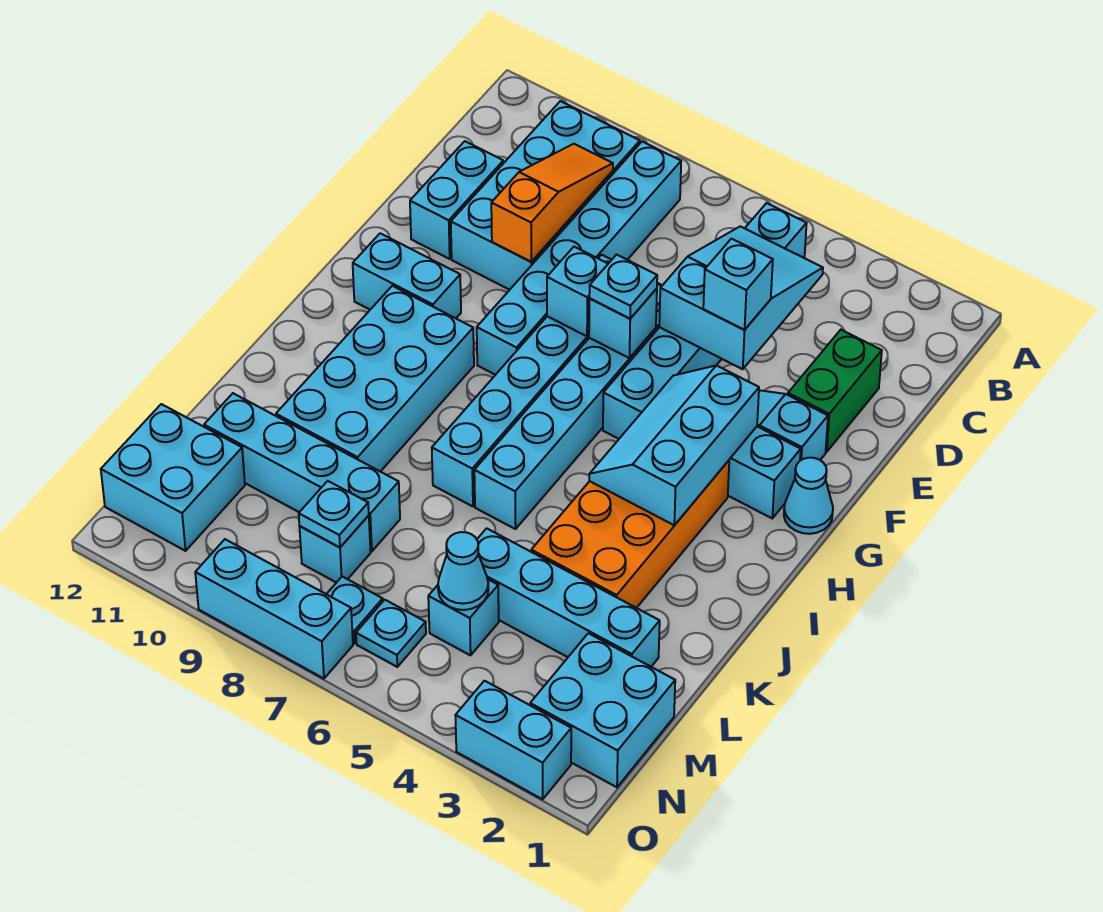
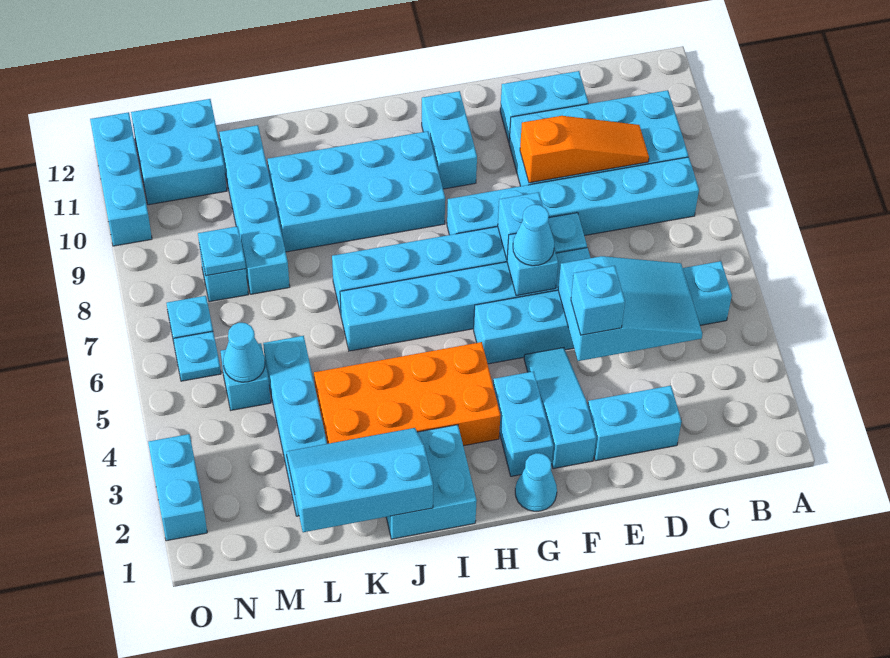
green brick D2:E2 level 1 -> cyan brick D2:E2 level 1
cyan plate F6 level 3 -> cyan cone F6 level 3
cyan slope G3:I4 level 2 top 3 -> cyan slope J1:L2 level 2 top 1
cyan brick M1:N2 level 1 -> cyan brick I1:J2 level 1
cyan brick O7:O9 level 1 -> cyan brick O10:O12 level 1

